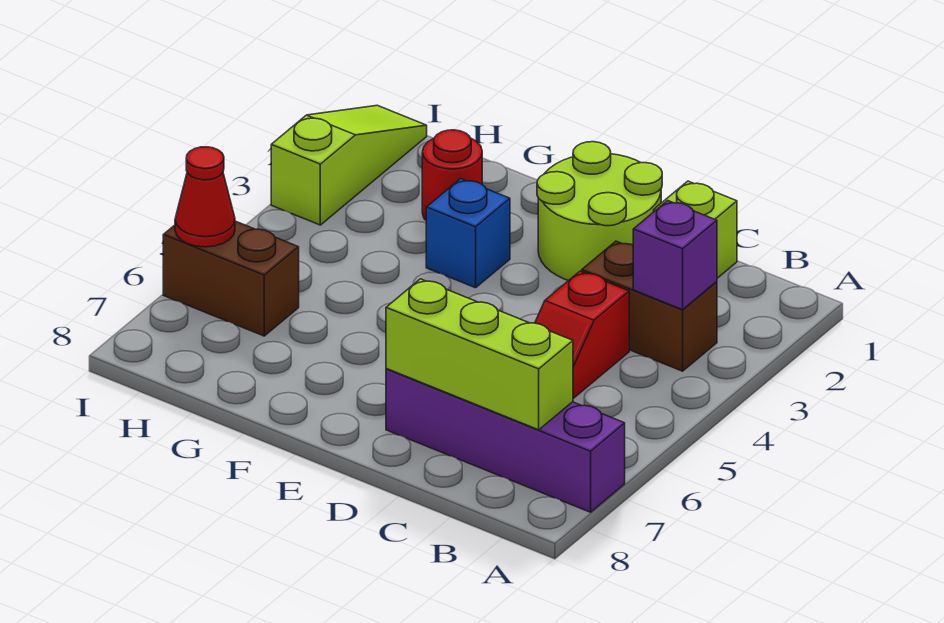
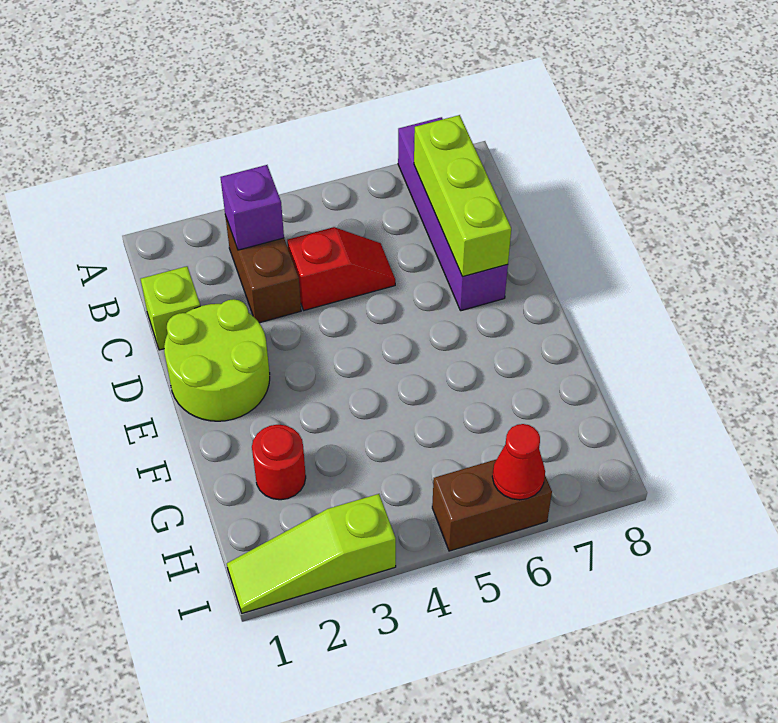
blue brick F3 level 1 -> none
brown brick H6:I6 level 1 -> brown brick I5:I6 level 1

